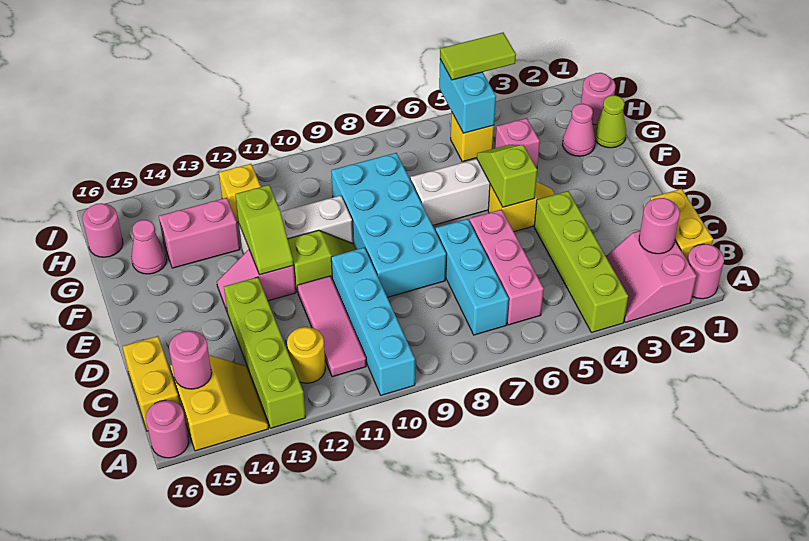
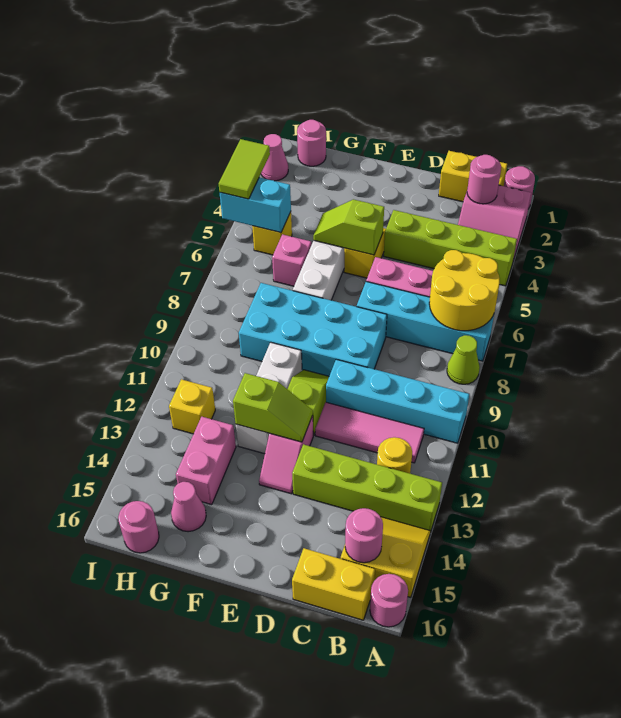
none -> yellow round brick A6:B7 level 2
cyan brick B7:D7 level 1 -> cyan brick A7:D7 level 1
lime cone G1 level 1 -> lime cone A8 level 1
pink cone G2 level 1 -> pink cone I2 level 1
pink brick G4 level 1 -> pink brick G6 level 1

